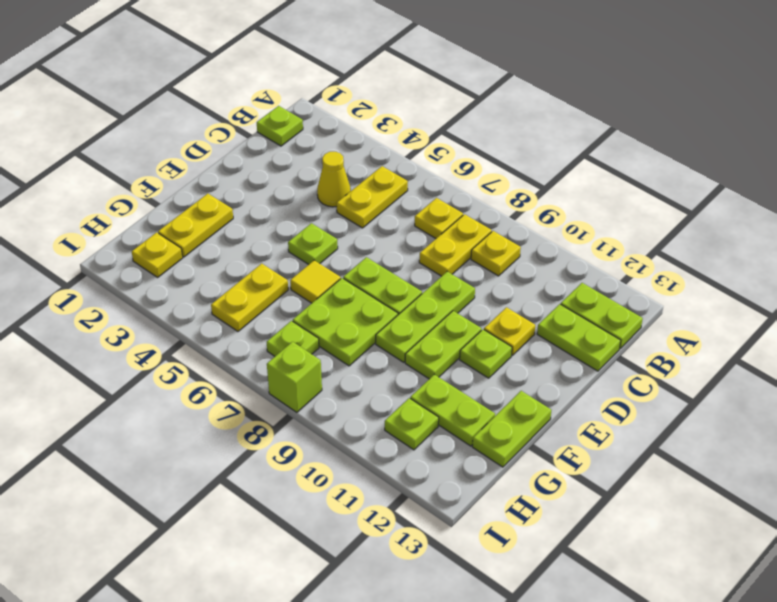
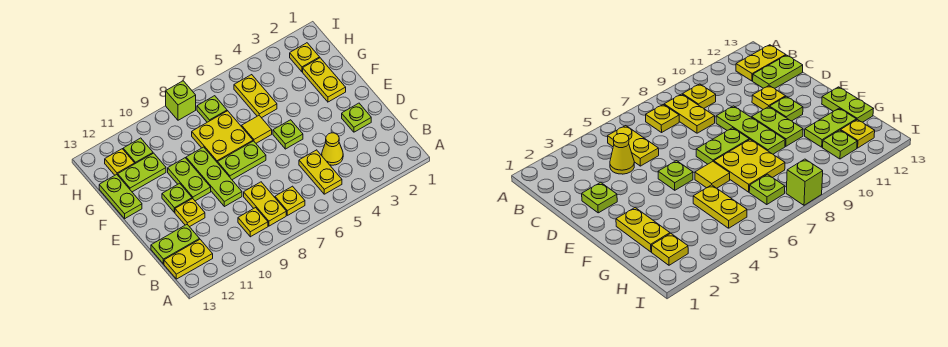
lime plate B1 level 1 -> lime plate D2 level 1
lime plate B12:B13 level 1 -> yellow plate B12:B13 level 1
lime plate F7:G8 level 1 -> yellow plate F7:G8 level 1
none -> yellow plate H12 level 1

